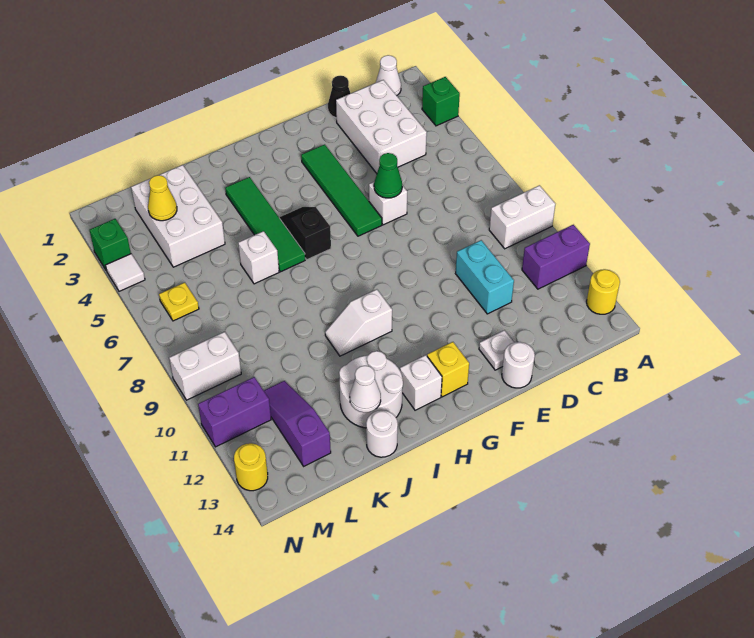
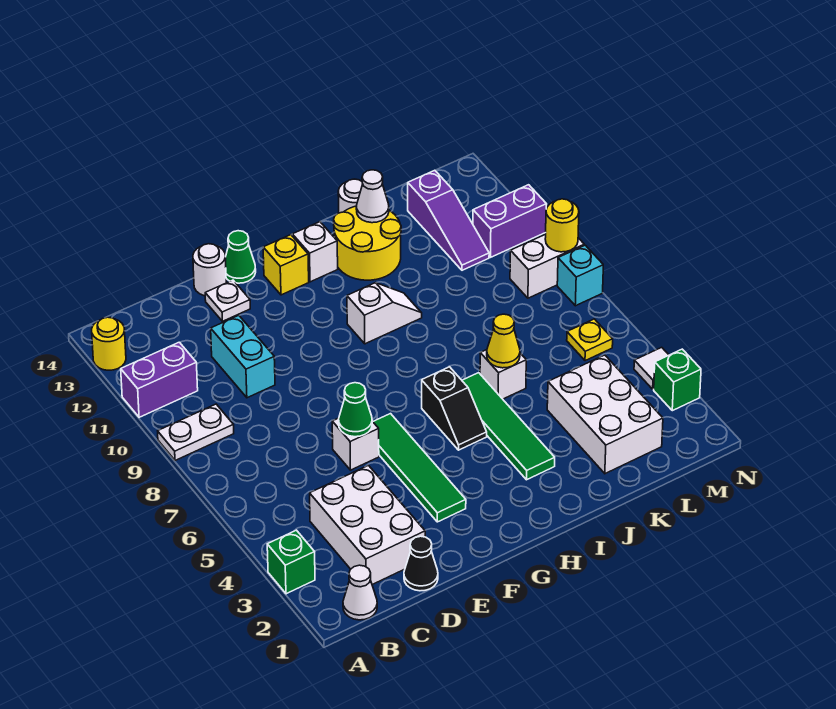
white brick A9:B9 level 1 -> white plate A9:B9 level 1
none -> green cone F14 level 1
white round brick I12:J13 level 1 -> yellow round brick I12:J13 level 1
yellow cone L3 level 2 -> yellow cone J6 level 2
none -> cyan brick N8 level 1
yellow round brick N13 level 1 -> yellow round brick N9 level 2

